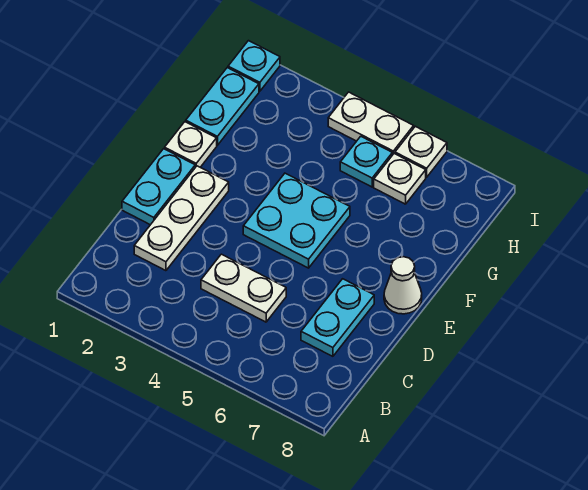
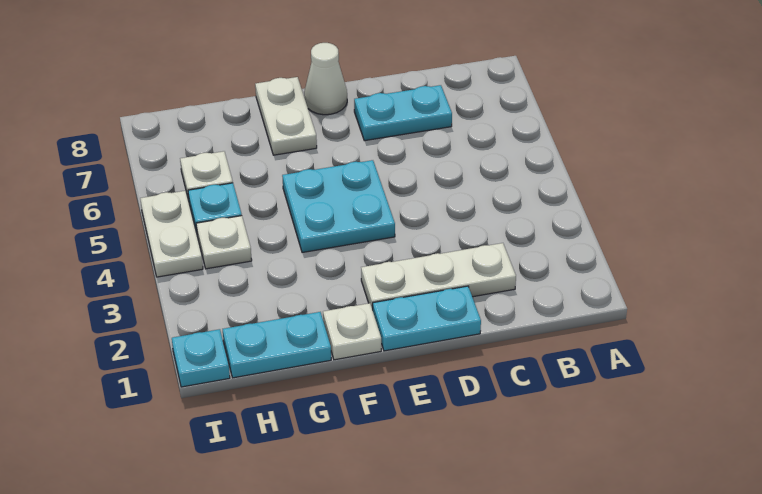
white plate C4:C5 level 1 -> white plate F7:F8 level 1
white plate I6 level 1 -> white plate H4 level 1

